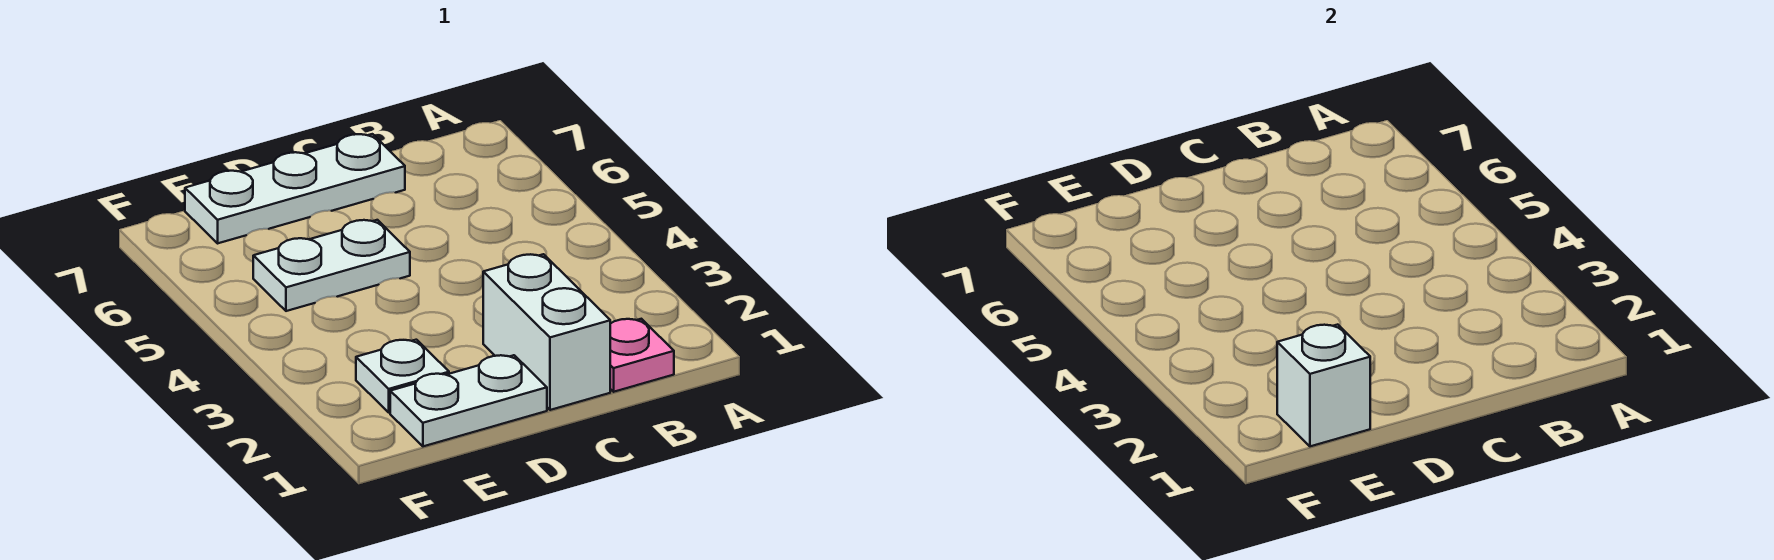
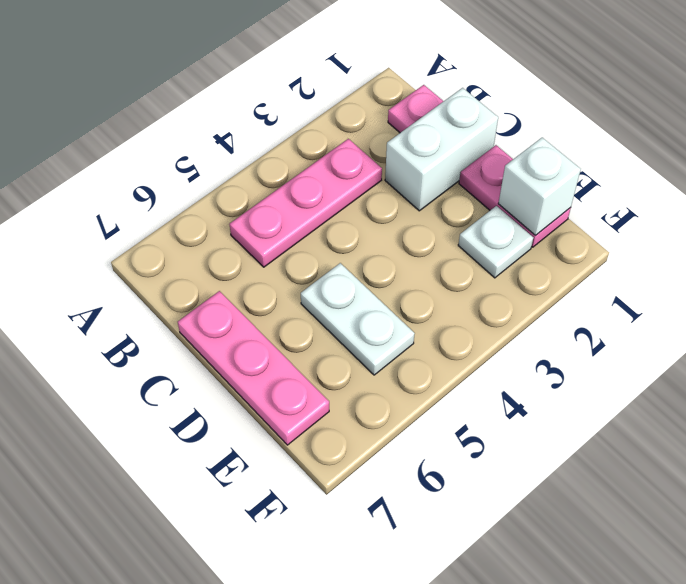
none -> pink plate B3:B5 level 1
white plate C7:E7 level 1 -> pink plate C7:E7 level 1
white plate D1:E1 level 1 -> pink plate D1:E1 level 1

